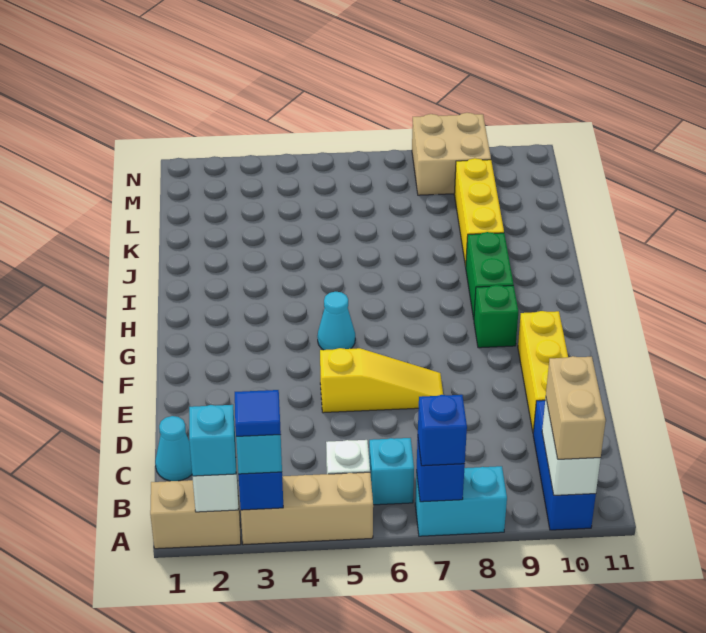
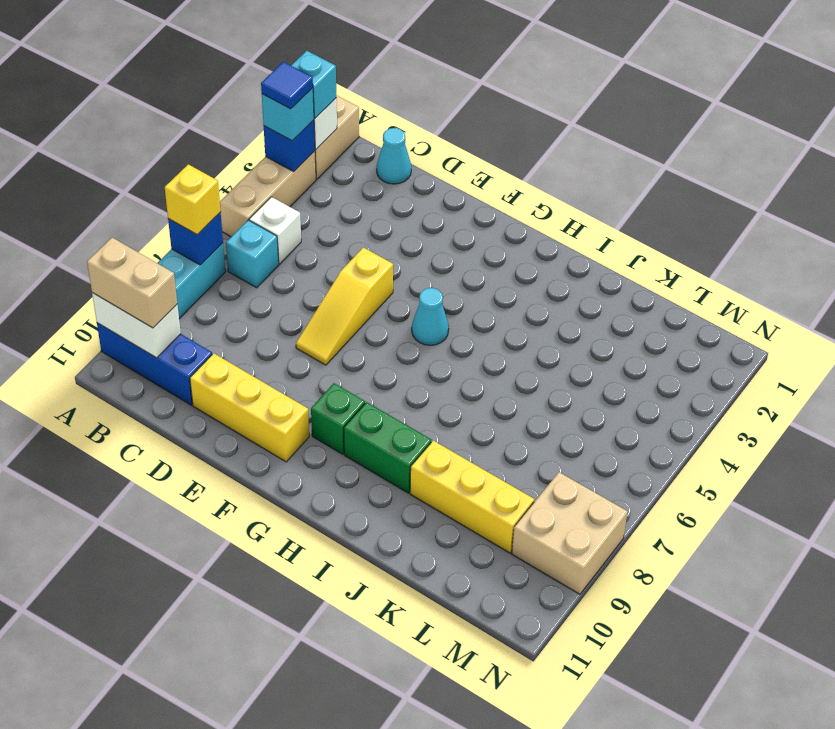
blue brick A7 level 3 -> yellow brick A7 level 3

